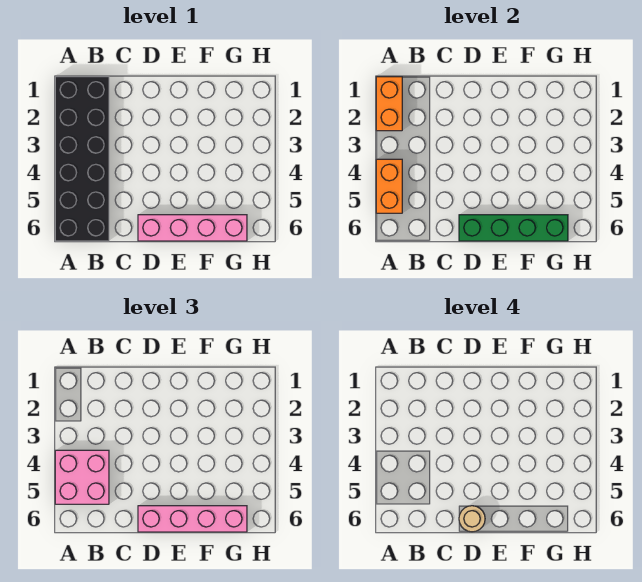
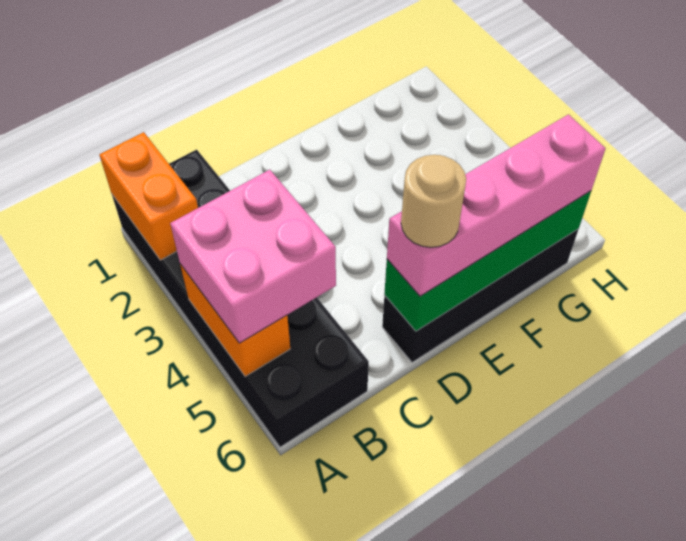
pink brick D6:G6 level 1 -> black brick D6:G6 level 1

